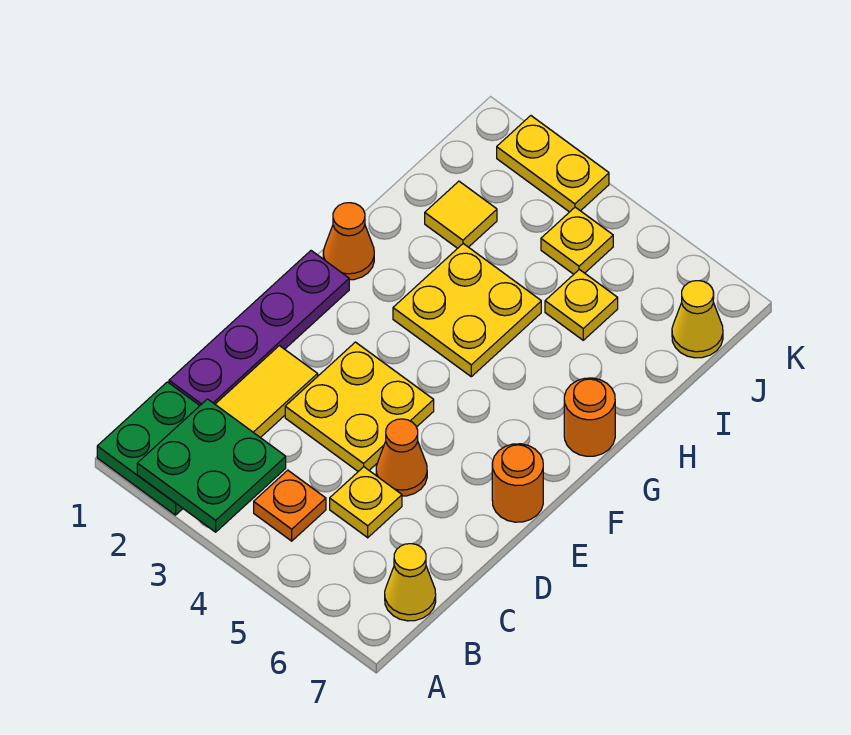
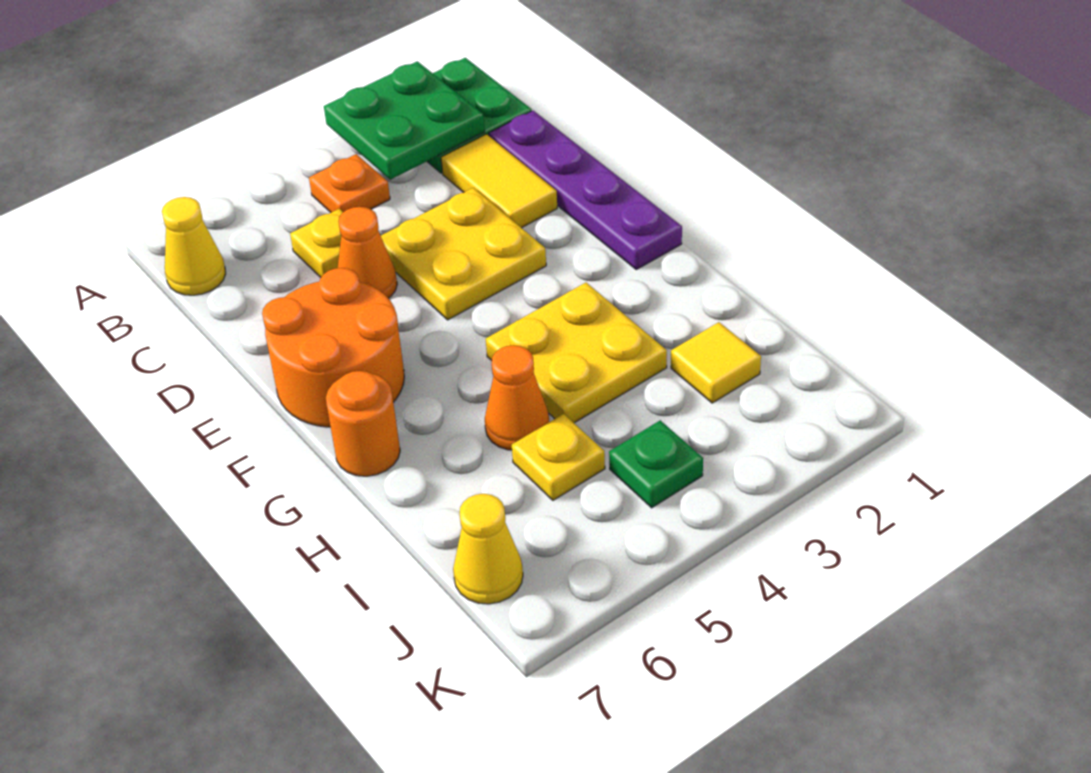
orange round brick E7 level 1 -> orange round brick E6:F7 level 1
orange cone G1 level 1 -> orange cone H5 level 1
yellow plate J4 level 1 -> green plate J4 level 1
yellow plate K2:K3 level 1 -> none

